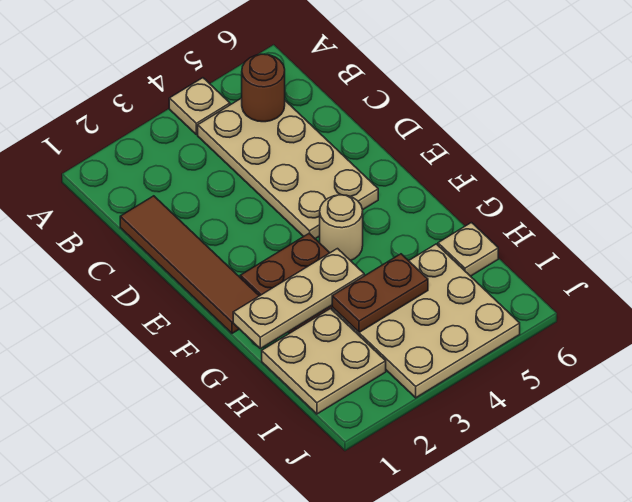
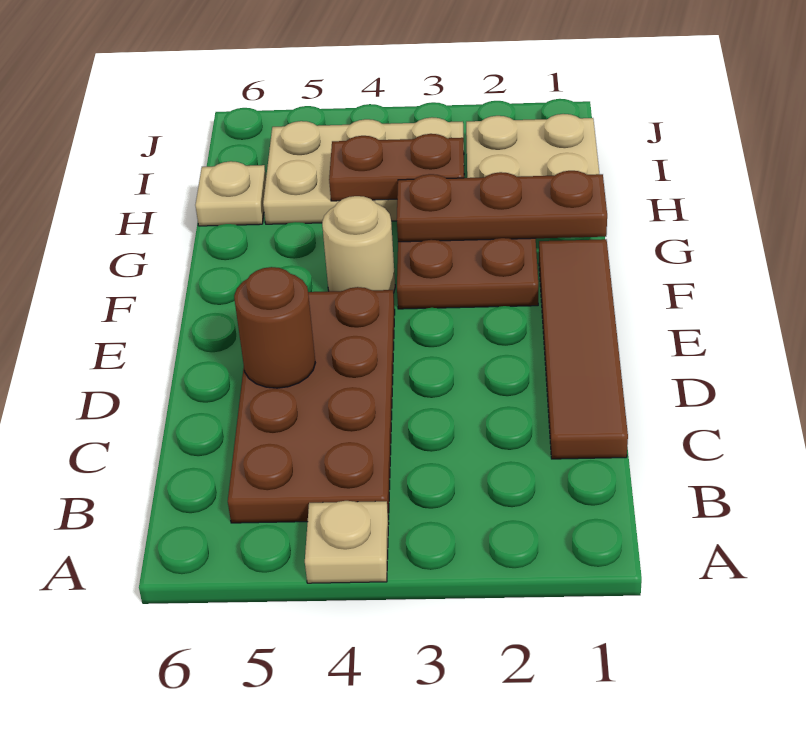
tan plate B4:E5 level 1 -> brown plate B4:E5 level 1
brown round brick B5 level 2 -> brown round brick D5 level 2
tan plate G1:G3 level 2 -> brown plate G1:G3 level 2
tan plate H3:J5 level 1 -> tan plate H3:I5 level 1

